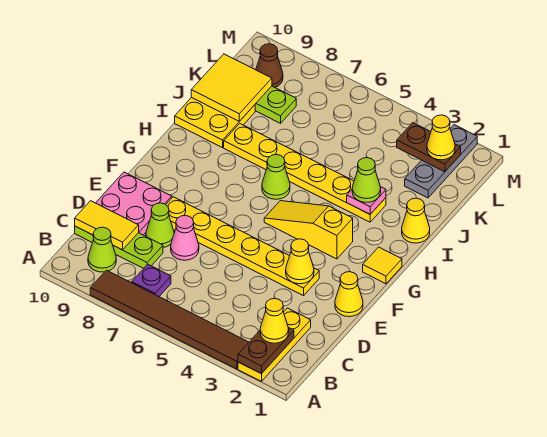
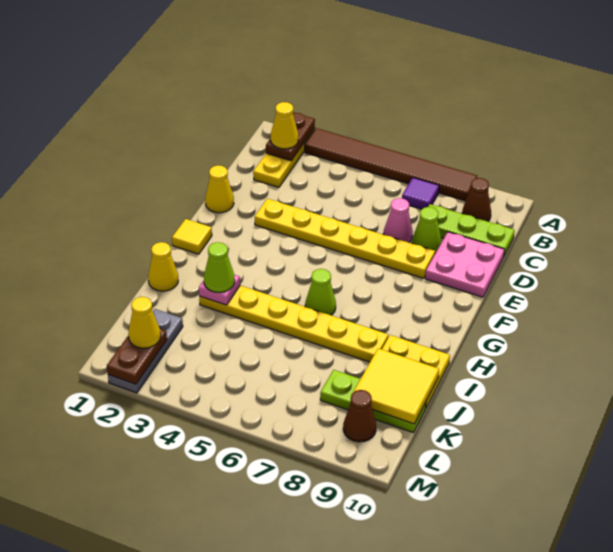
purple plate B7 level 1 -> purple tile B7 level 1
lime cone B9 level 1 -> brown cone B9 level 1
yellow tile C9:C10 level 2 -> none
yellow cone E3 level 2 -> none
yellow slope G3:G5 level 1 top 3 -> none
brown plate L2:L3 level 2 -> brown plate L2:M2 level 2

